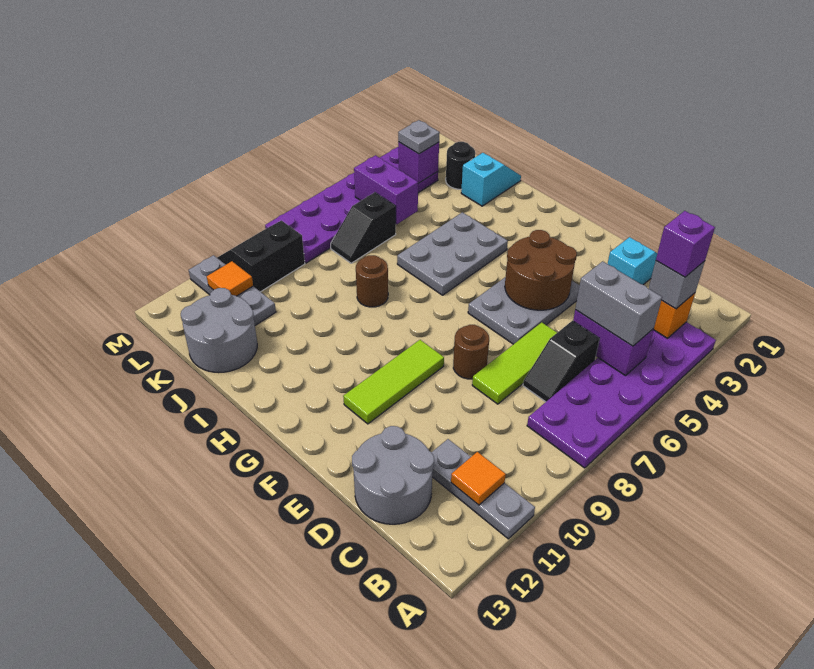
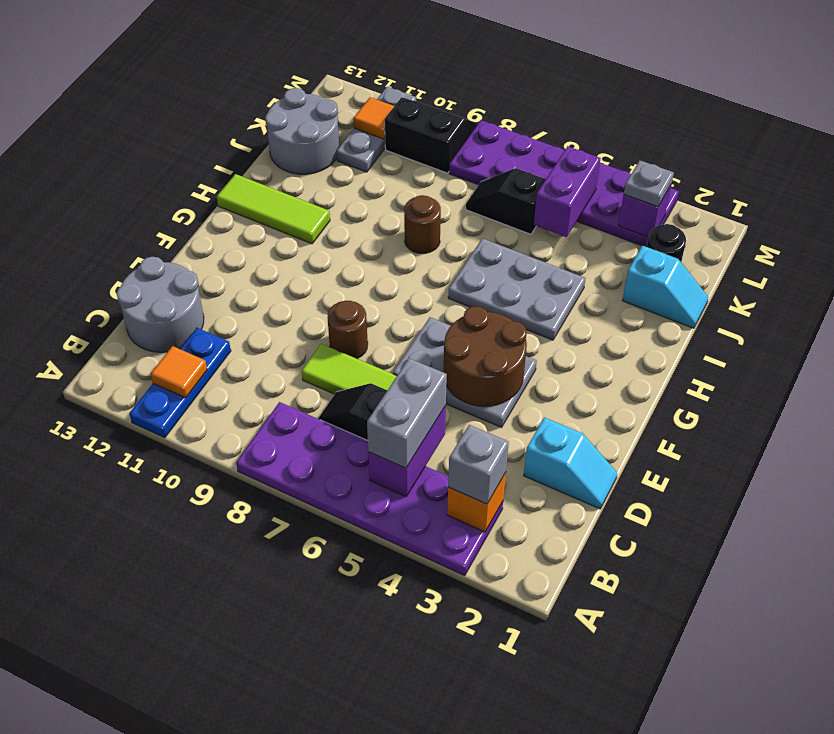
grey plate A11:C11 level 1 -> blue plate A11:C11 level 1
purple brick B3 level 4 -> none
lime tile F9:F11 level 1 -> lime tile H11:H13 level 1

